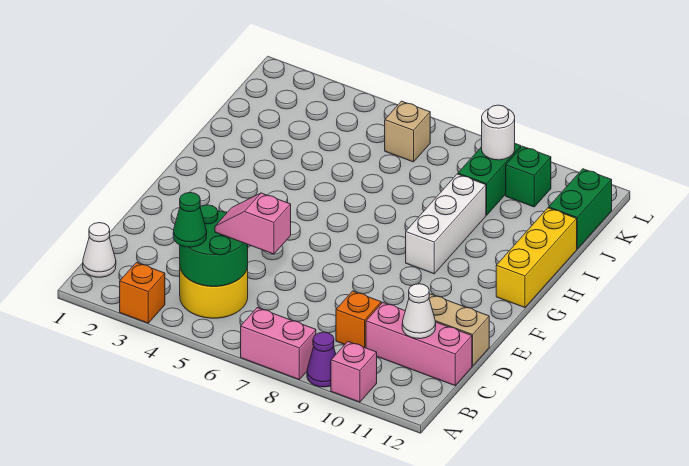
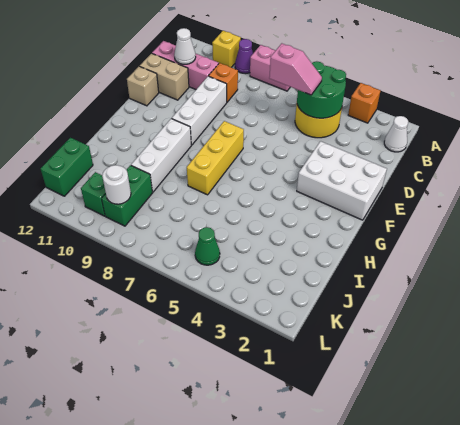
pink brick A10 level 1 -> yellow brick A10 level 1
green cone B4 level 3 -> green cone K5 level 1
none -> white brick D9:F9 level 1
none -> white brick E1:F3 level 1
yellow brick G12:I12 level 1 -> yellow brick F7:H7 level 1
tan brick K6 level 1 -> tan brick E12 level 1

